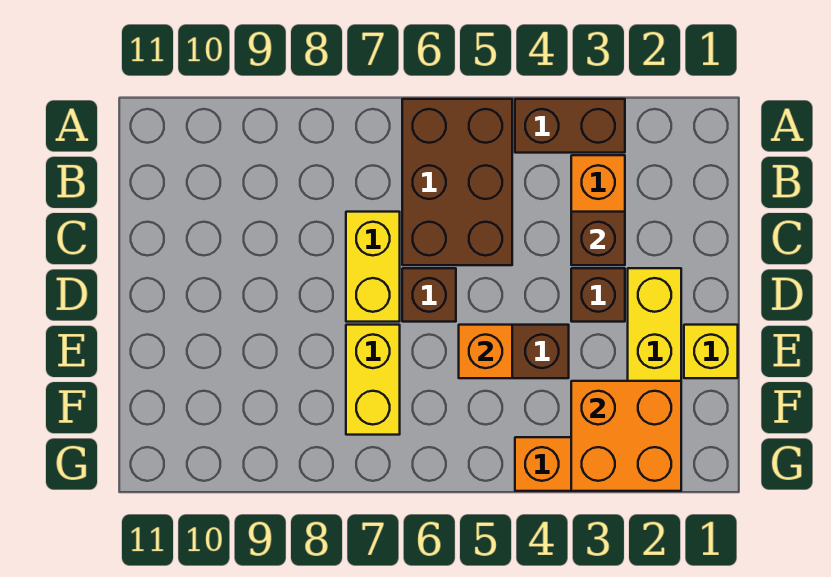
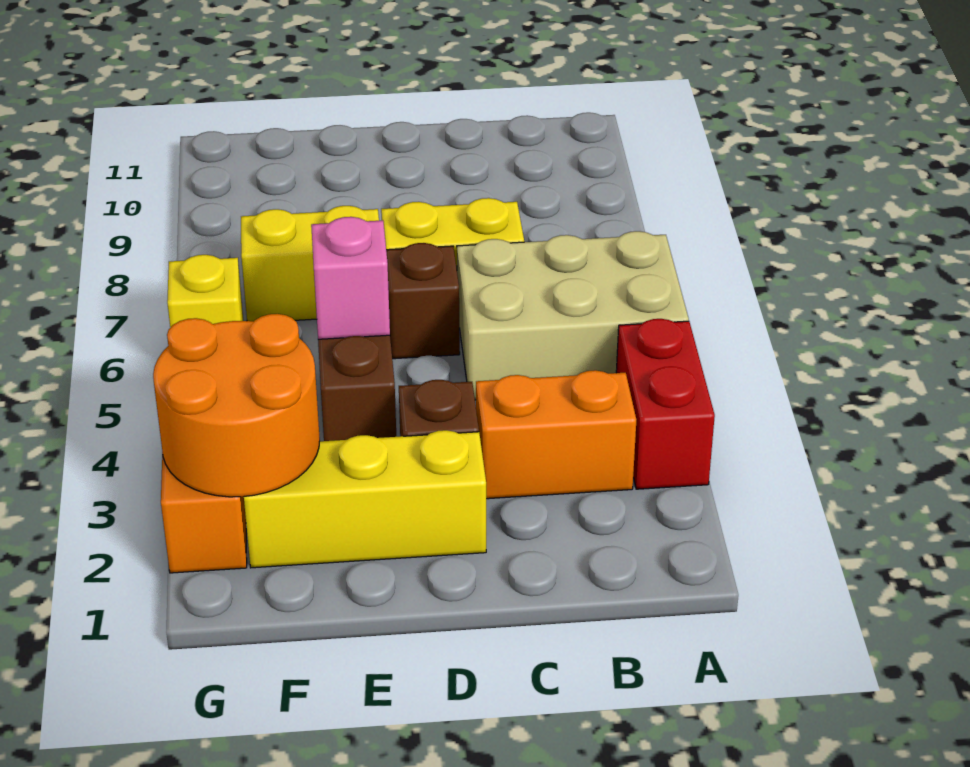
brown brick A3:A4 level 1 -> red brick A3:A4 level 1
brown brick A5:C6 level 1 -> tan brick A5:C6 level 1
brown brick C3 level 2 -> none
yellow brick E1 level 1 -> yellow brick G6 level 1
orange brick E5 level 2 -> pink brick E5 level 2
orange brick F2:G3 level 2 -> orange round brick F2:G3 level 2

